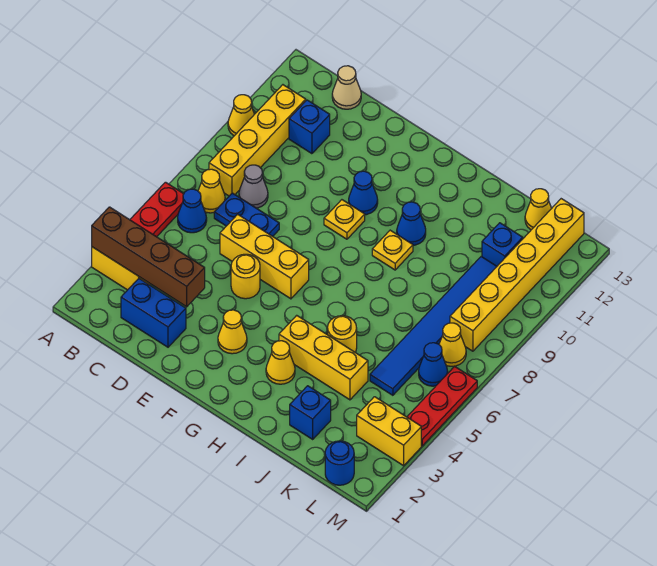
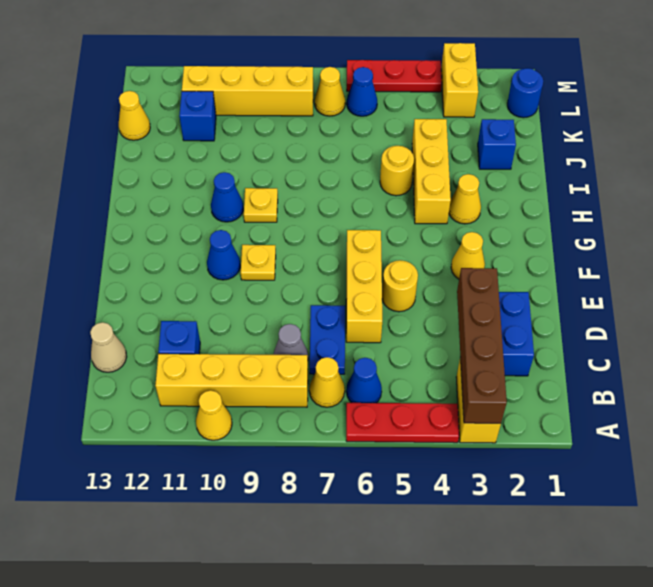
blue tile K5:K10 level 1 -> none
yellow brick L8:L13 level 1 -> yellow brick L8:L11 level 1

